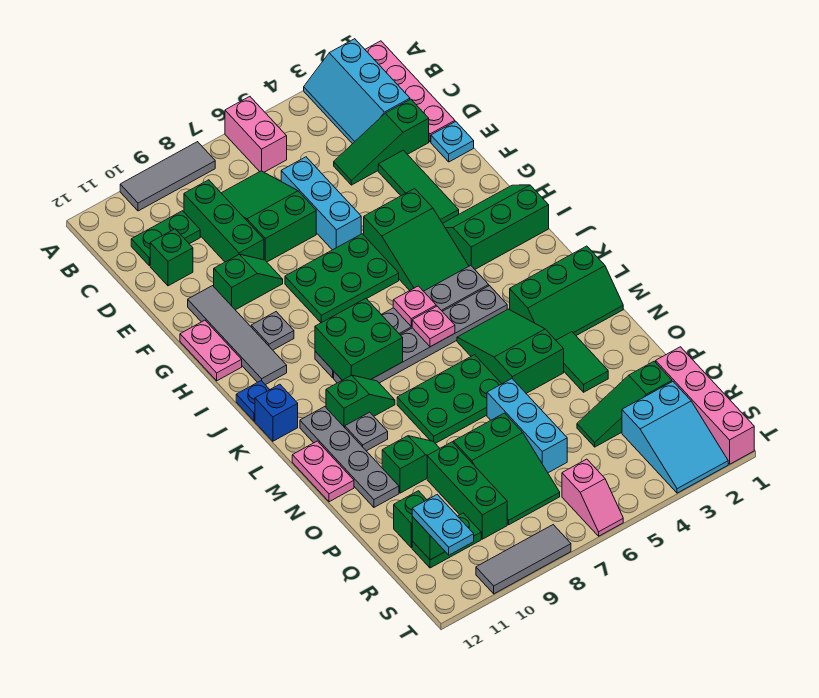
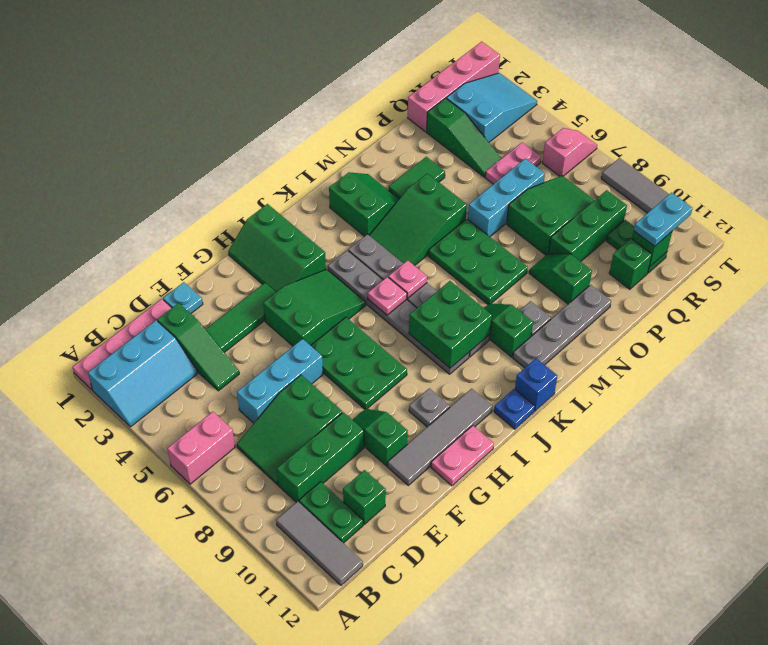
grey tile A8:A10 level 1 -> grey tile B10:B12 level 1
green slope L1:M3 level 1 top L -> green slope L2:M3 level 1 top L
pink plate M12:N12 level 1 -> pink plate Q5:R5 level 1

